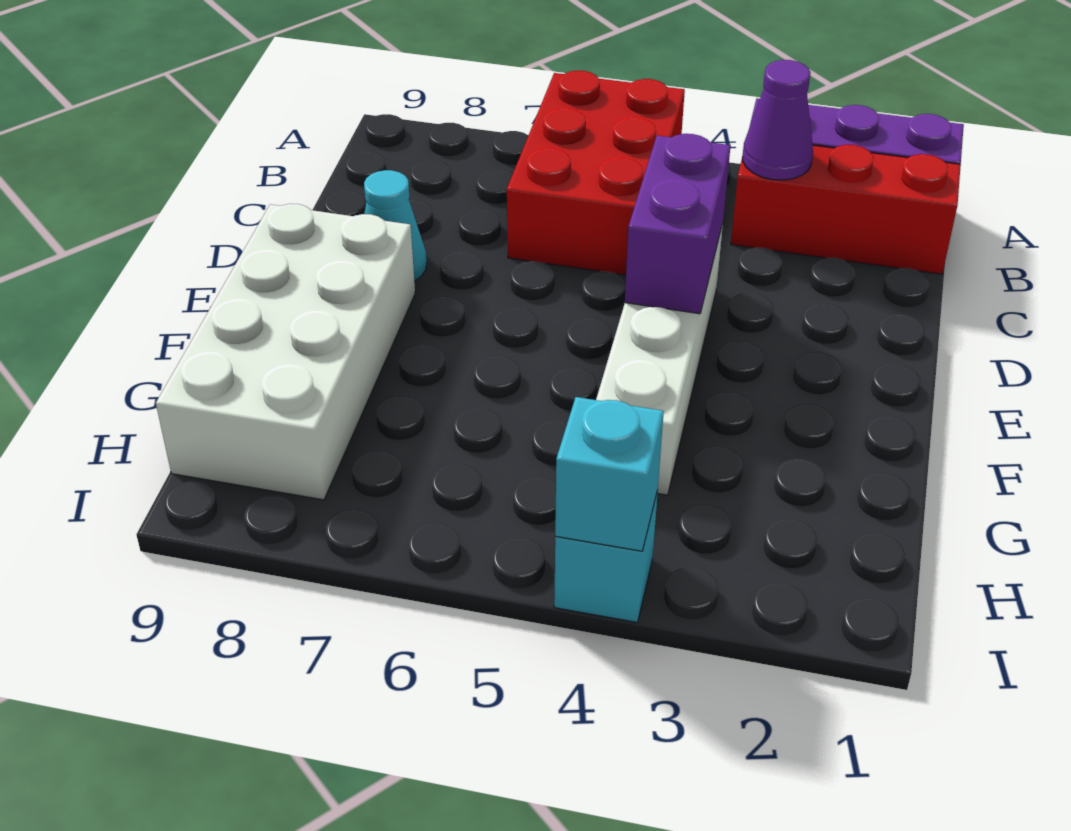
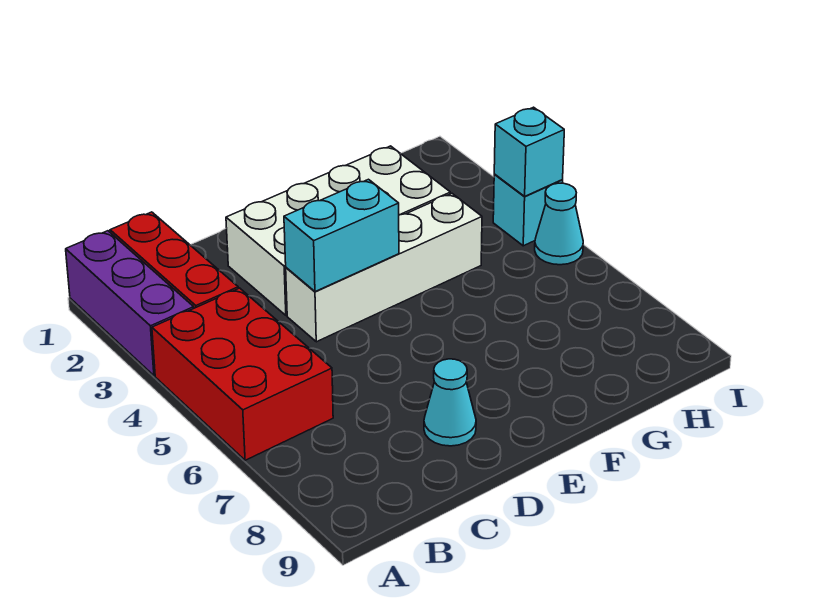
red brick A5:C6 level 1 -> red brick A4:B6 level 1
purple cone B3 level 2 -> none
purple brick D4:E4 level 2 -> cyan brick D4:E4 level 2
white brick E8:H9 level 1 -> white brick D2:G3 level 1
none -> cyan cone I5 level 1

